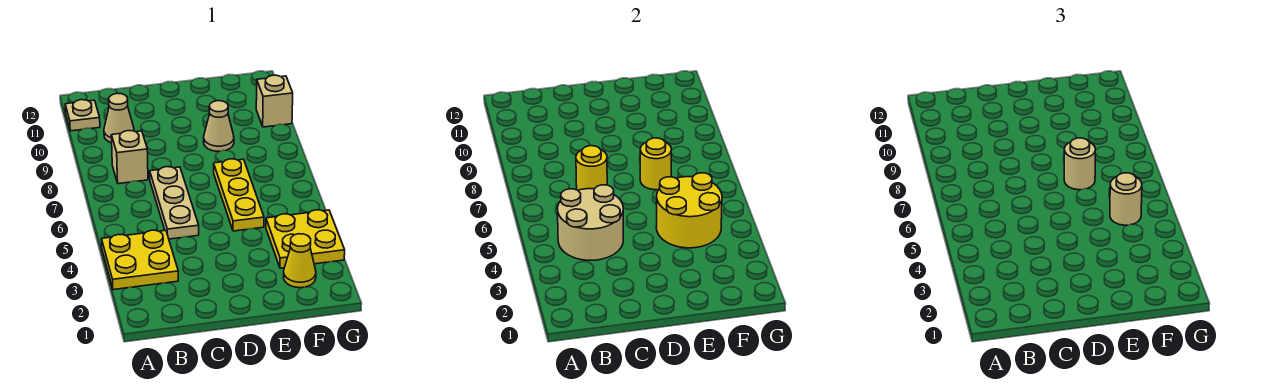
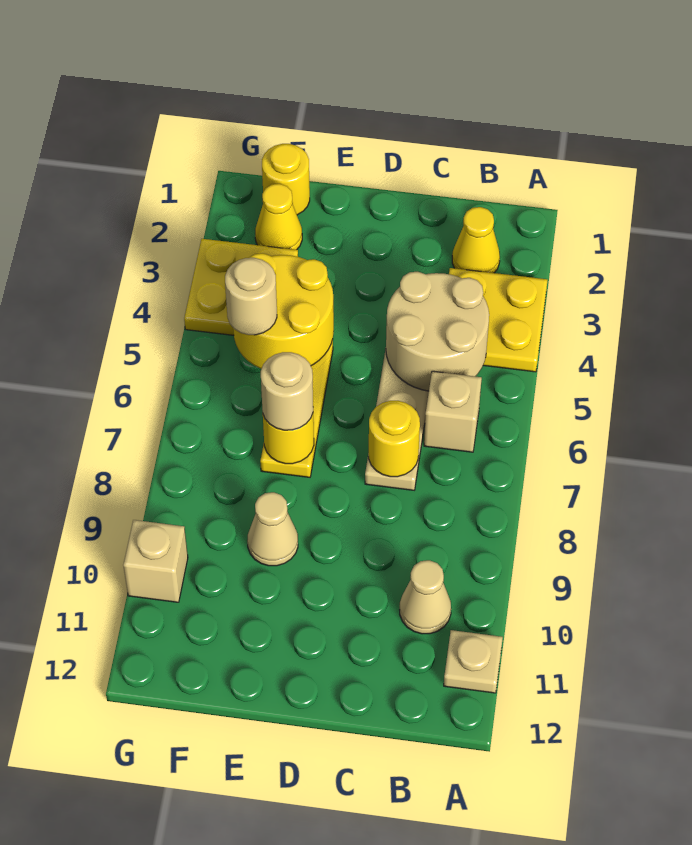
none -> yellow cone B2 level 1
tan brick B8 level 1 -> tan brick B6 level 1
none -> yellow round brick F1 level 1

